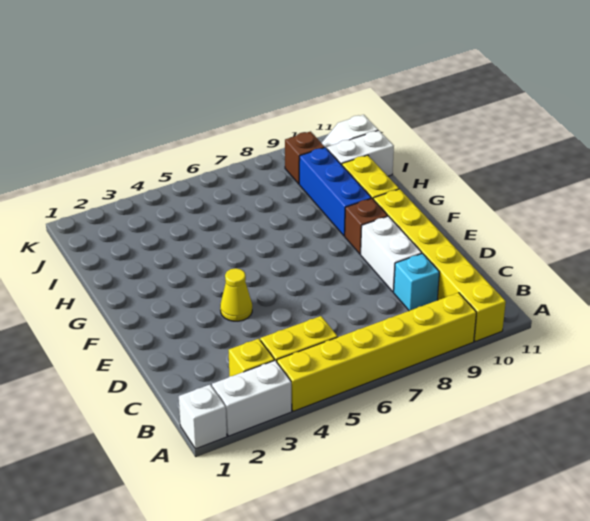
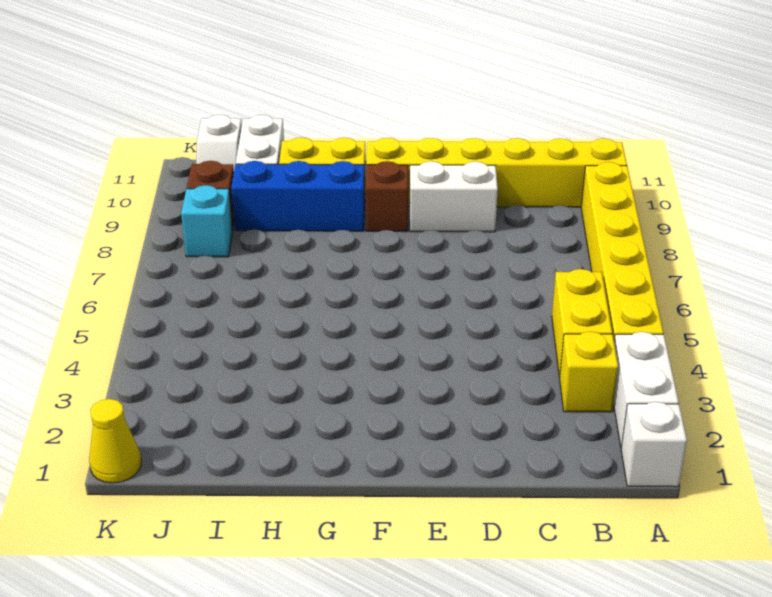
cyan brick C9 level 1 -> cyan brick J8 level 1
yellow cone E4 level 1 -> yellow cone K1 level 1

